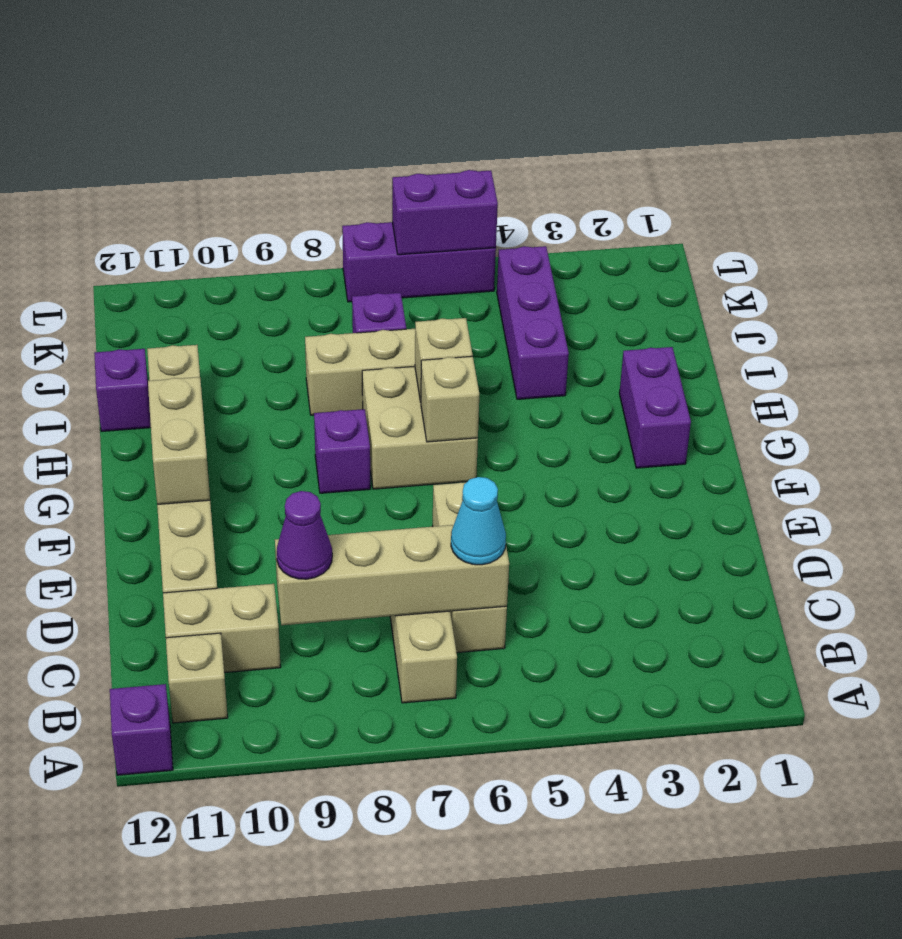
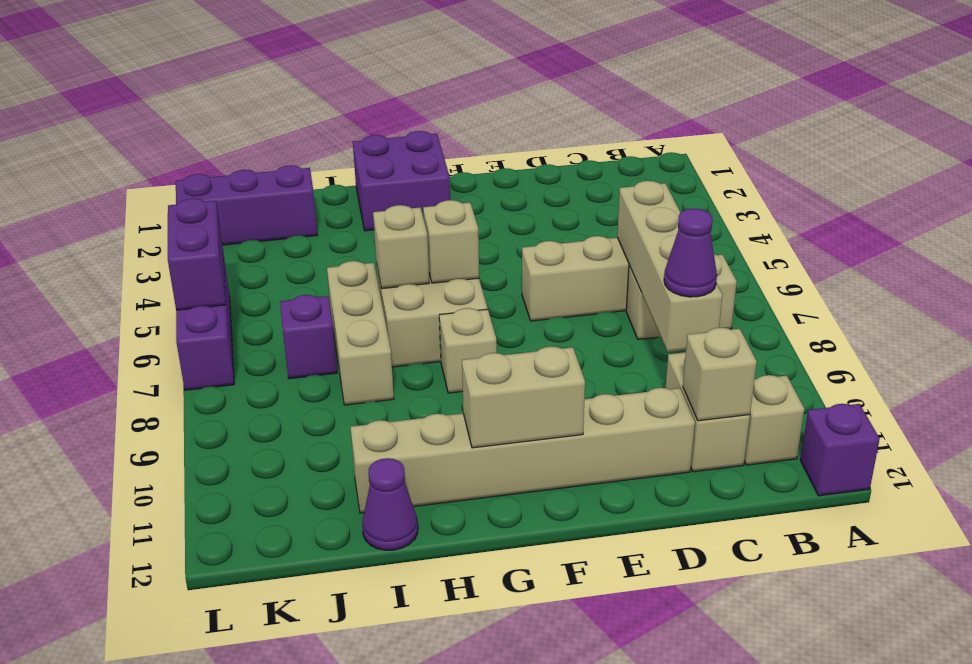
cyan cone C6 level 3 -> none
none -> tan brick C11 level 2
purple brick G2:H2 level 1 -> purple brick G1:H2 level 1
purple brick G8 level 1 -> tan brick G8 level 1
purple brick I4:K4 level 1 -> purple brick J2:L2 level 1
purple brick I12 level 1 -> purple cone I12 level 1

